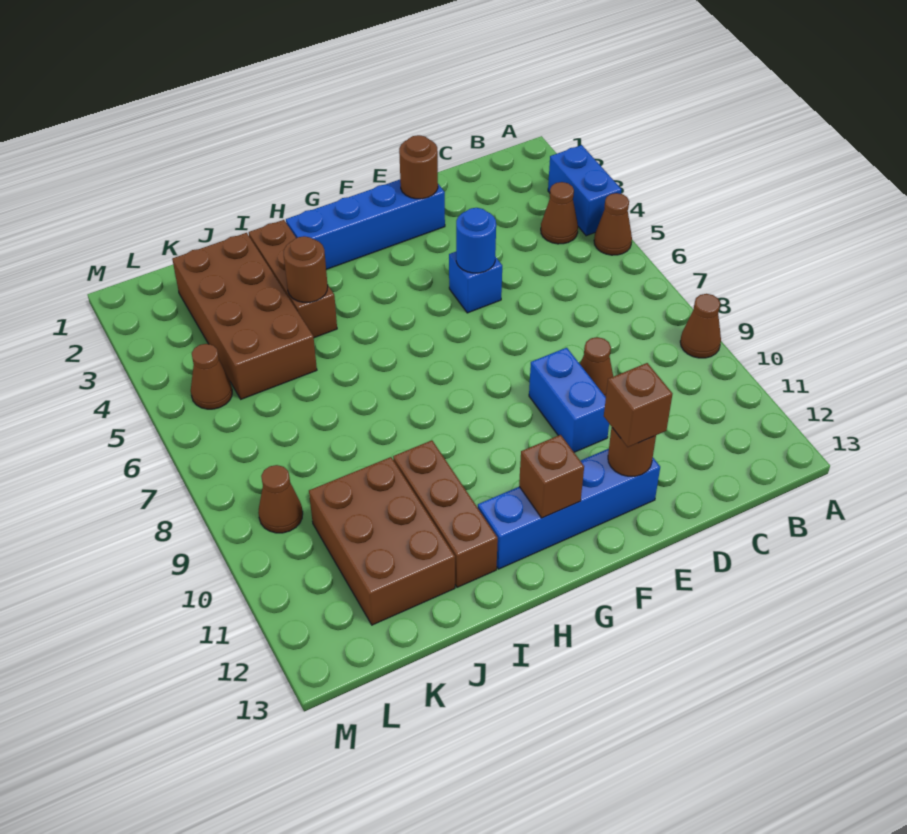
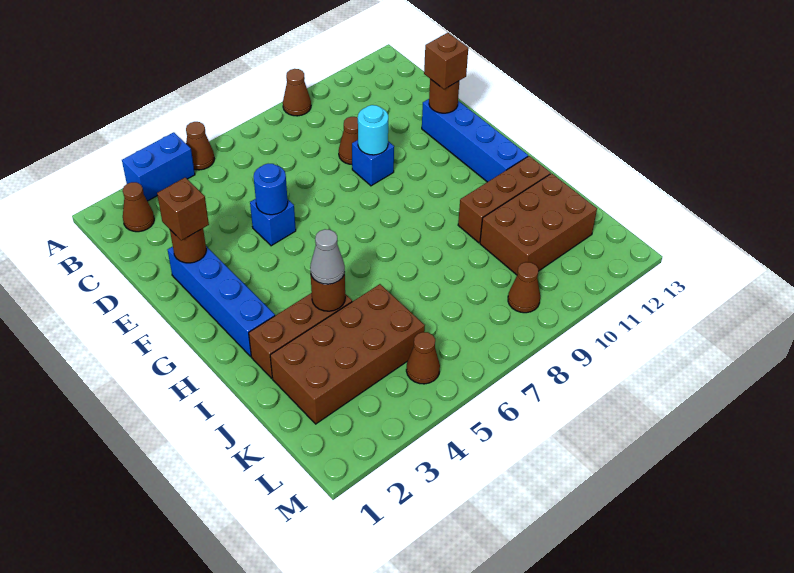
brown cone B4 level 1 -> brown cone B2 level 1
blue brick E9:E10 level 1 -> blue brick E9 level 1
none -> cyan round brick E9 level 2
brown brick G12 level 2 -> brown brick E2 level 3
none -> grey cone I4 level 3

